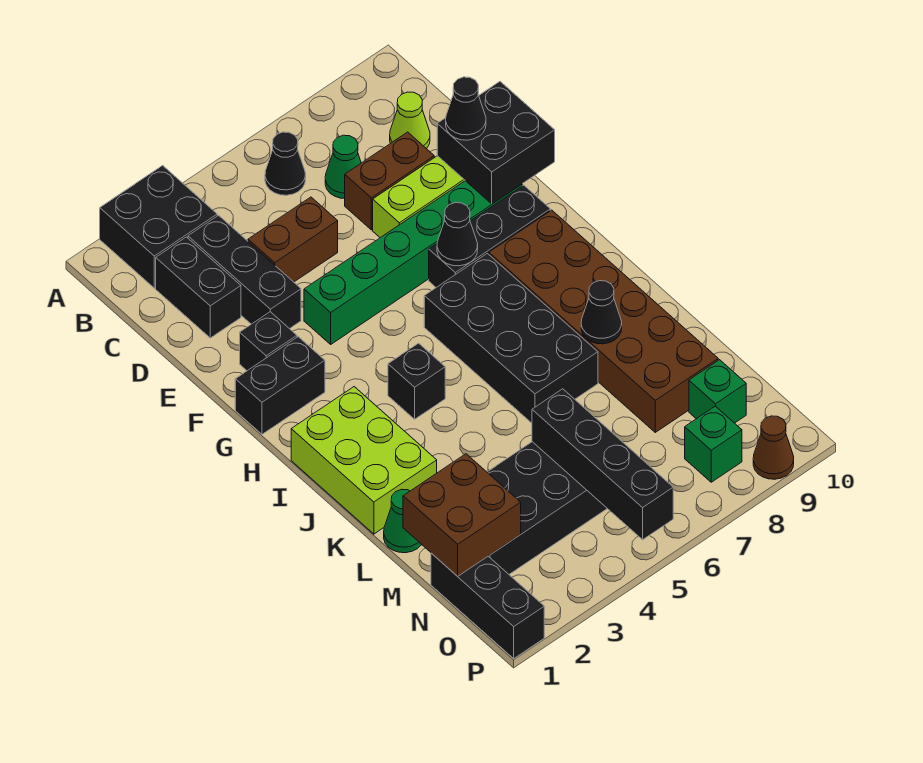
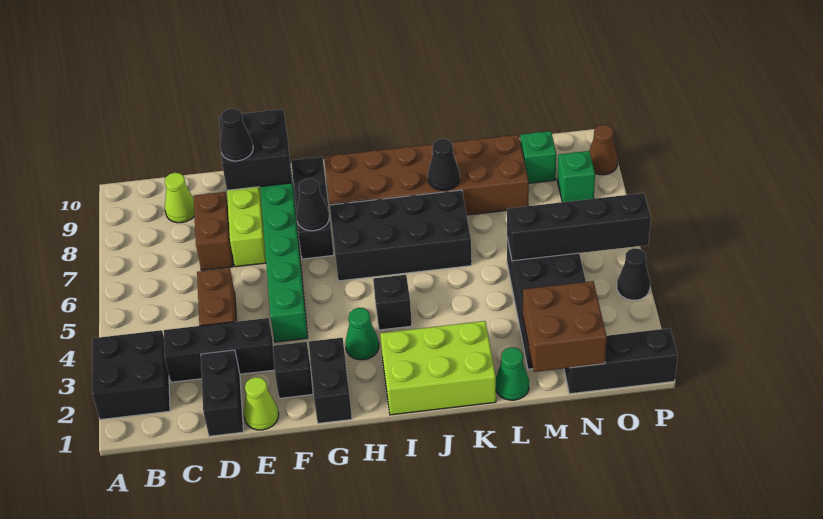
black cone B6 level 1 -> black cone P4 level 1
black brick C2:D2 level 1 -> black brick D1:D2 level 1
green cone C7 level 1 -> green cone H3 level 1
none -> lime cone E1 level 1

